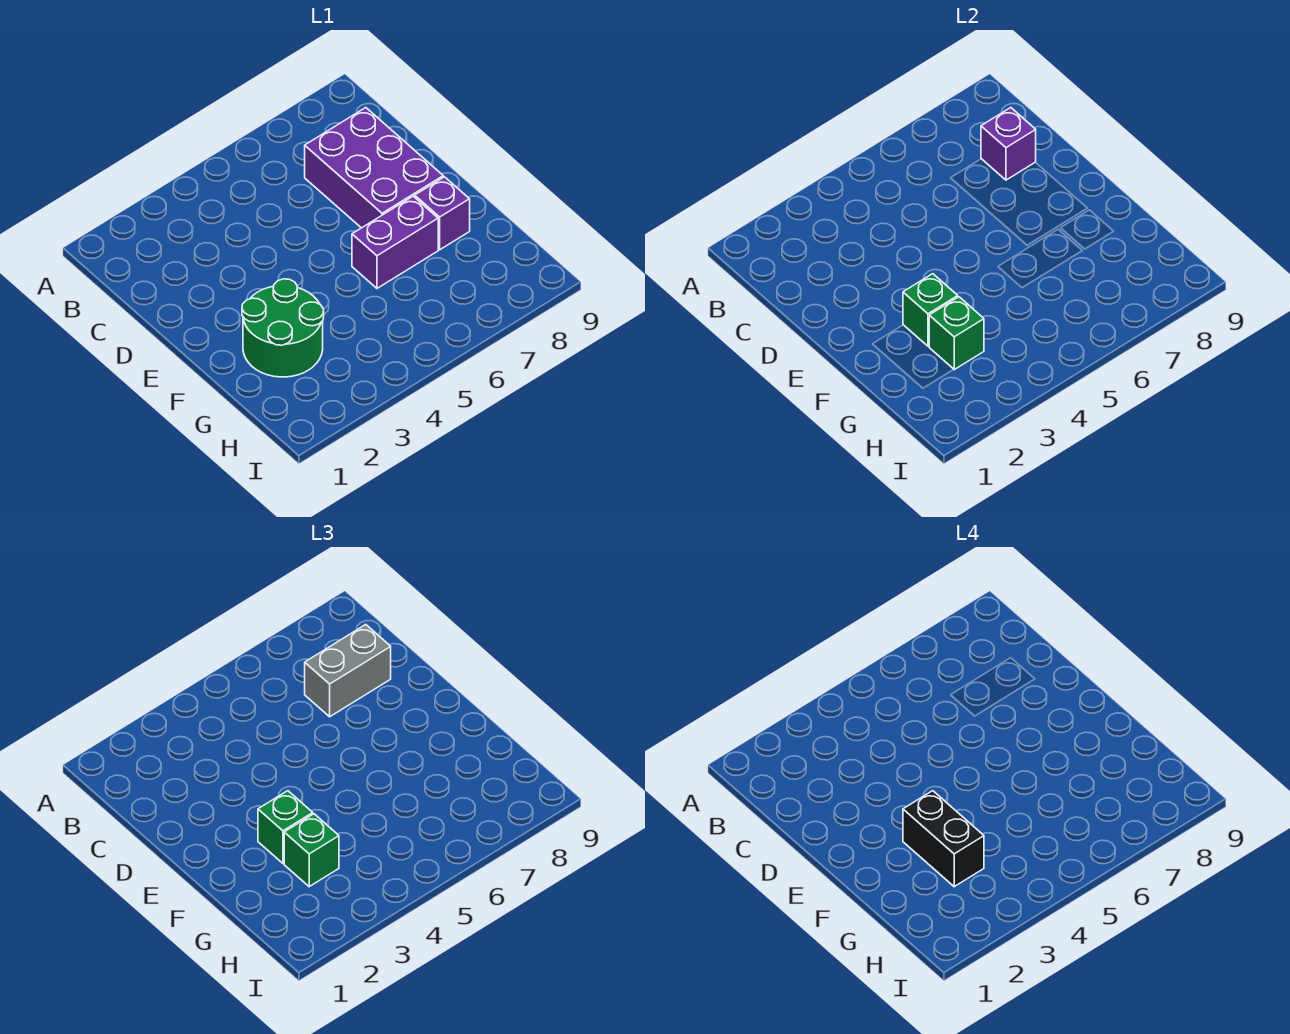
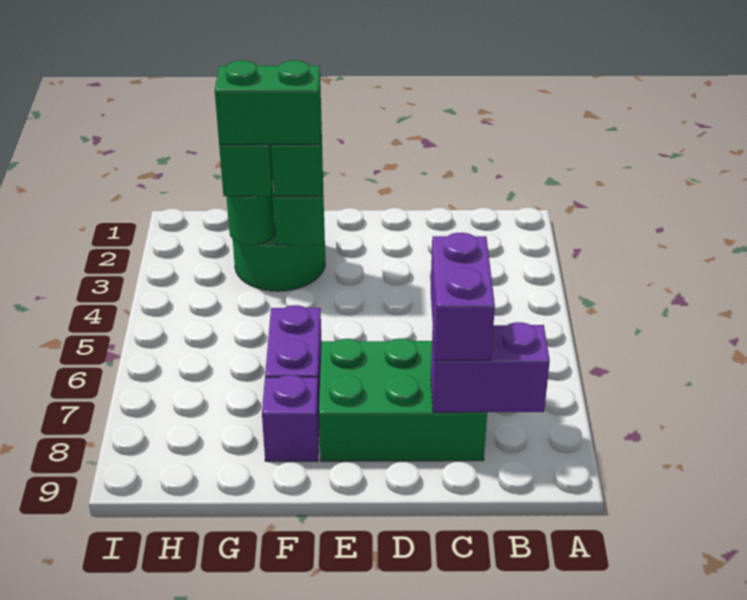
purple brick C7:E8 level 1 -> green brick C7:E8 level 1
grey brick C7:C8 level 3 -> purple brick C7:C8 level 3
purple brick C8 level 2 -> purple brick B8:C8 level 2
black brick F3:G3 level 4 -> green brick F3:G3 level 4
green brick G3 level 2 -> green round brick G3 level 2

